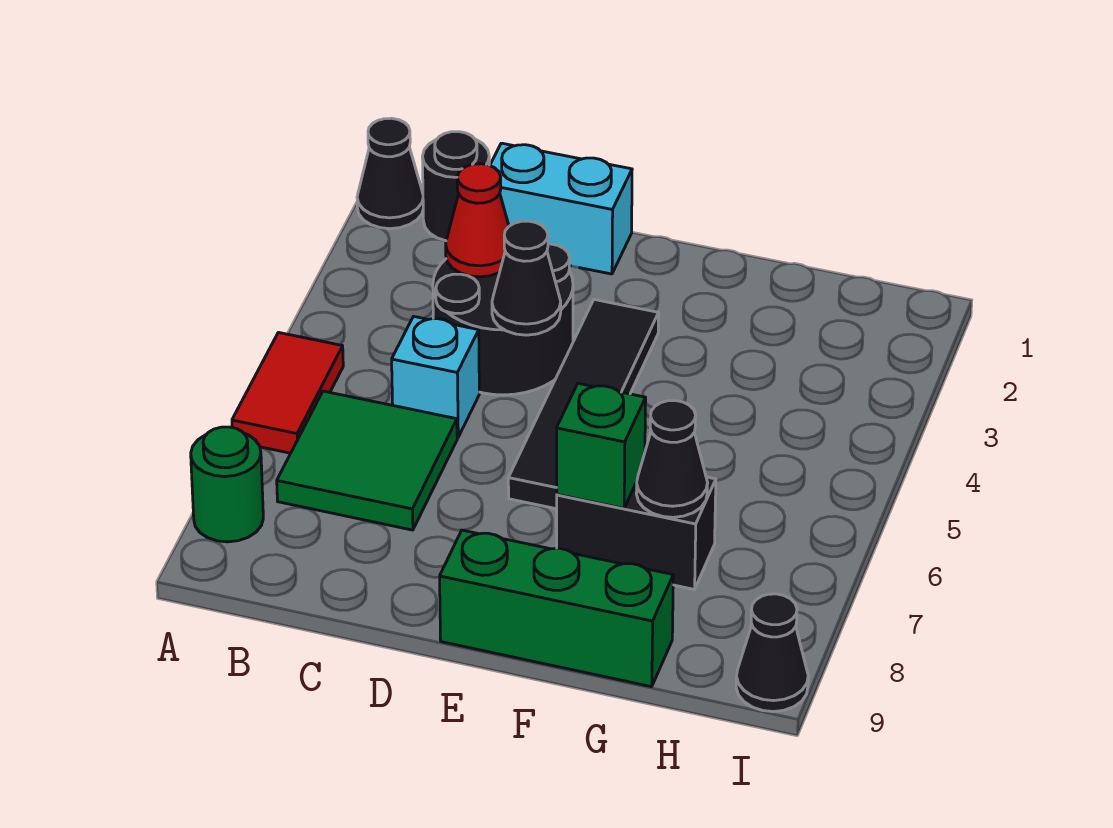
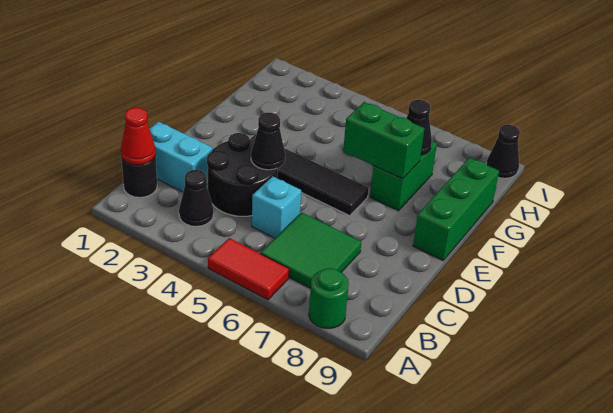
black cone A1 level 1 -> black cone B3 level 1
cyan brick C1:D1 level 1 -> cyan brick C1:C2 level 1
red cone C3 level 2 -> red cone B1 level 2
black brick F7:G7 level 1 -> green brick F7:G7 level 1
green brick F7 level 2 -> green brick F6:F7 level 2

